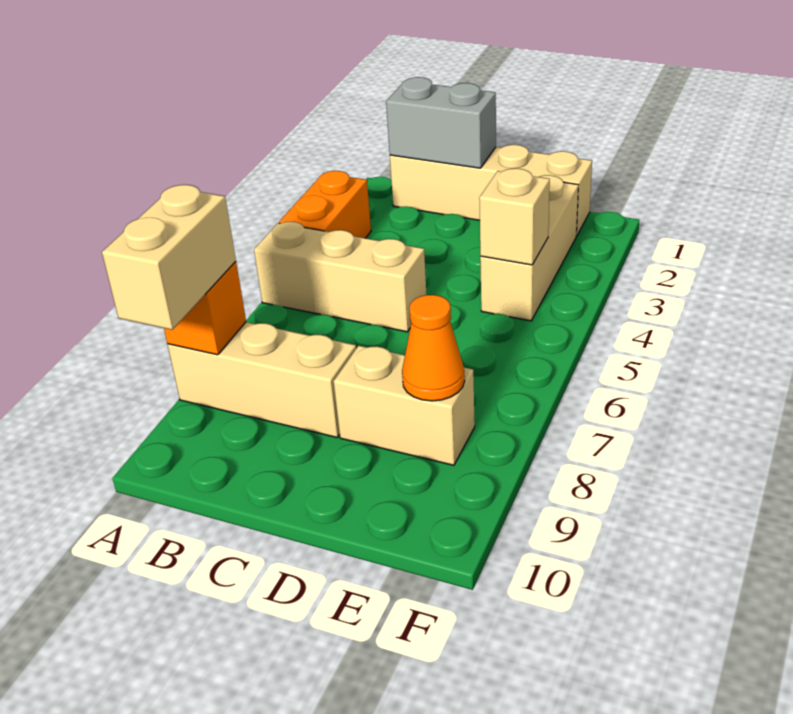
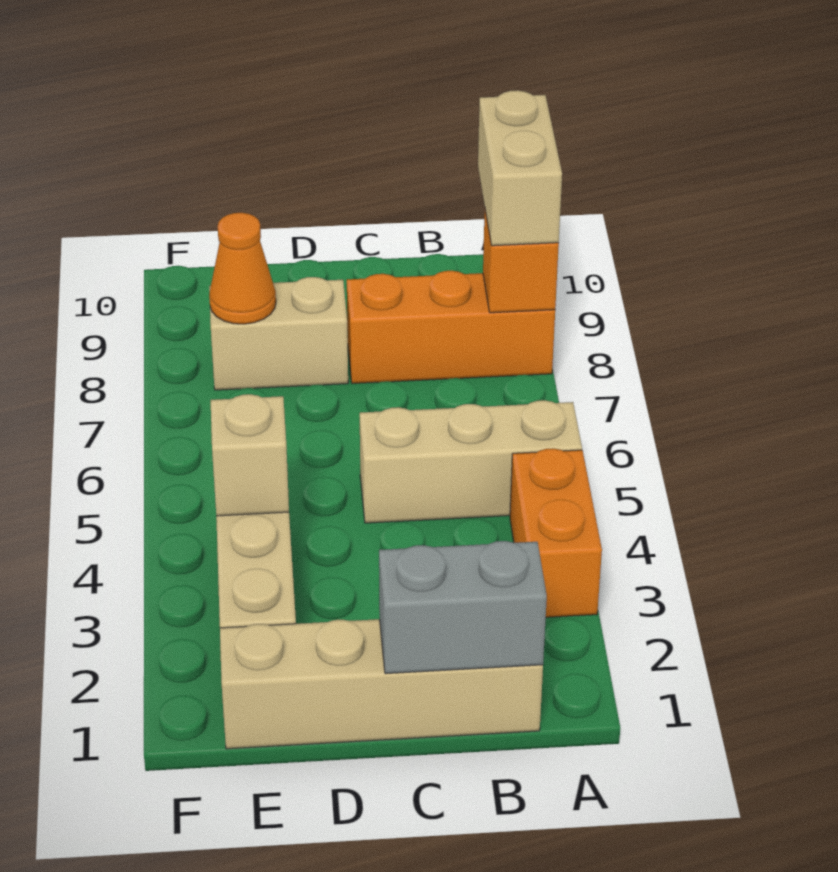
tan brick A8:C8 level 1 -> orange brick A8:C8 level 1

